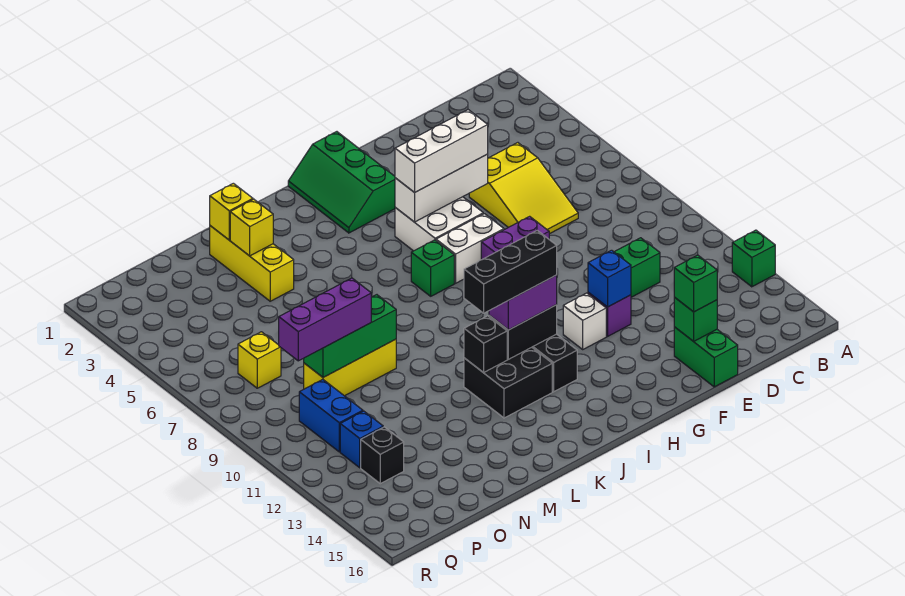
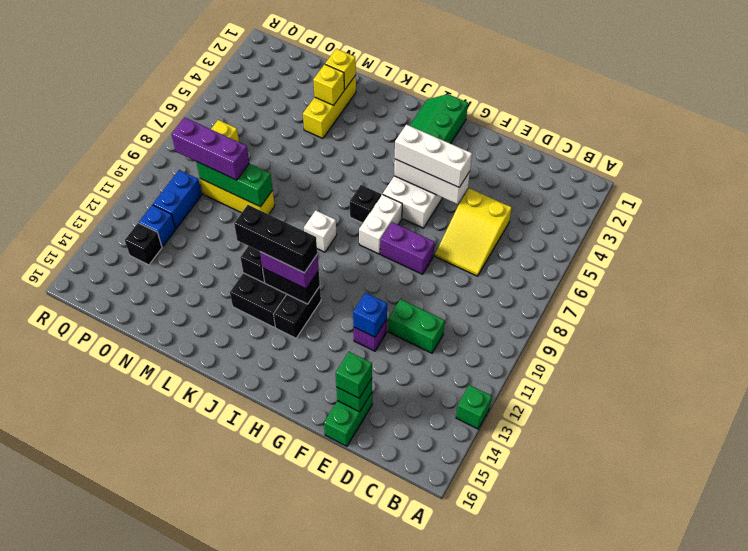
white brick G7:H7 level 1 -> white brick H7:H8 level 1
white brick G12 level 1 -> white brick J9 level 1
green brick I7 level 1 -> black brick I7 level 1

